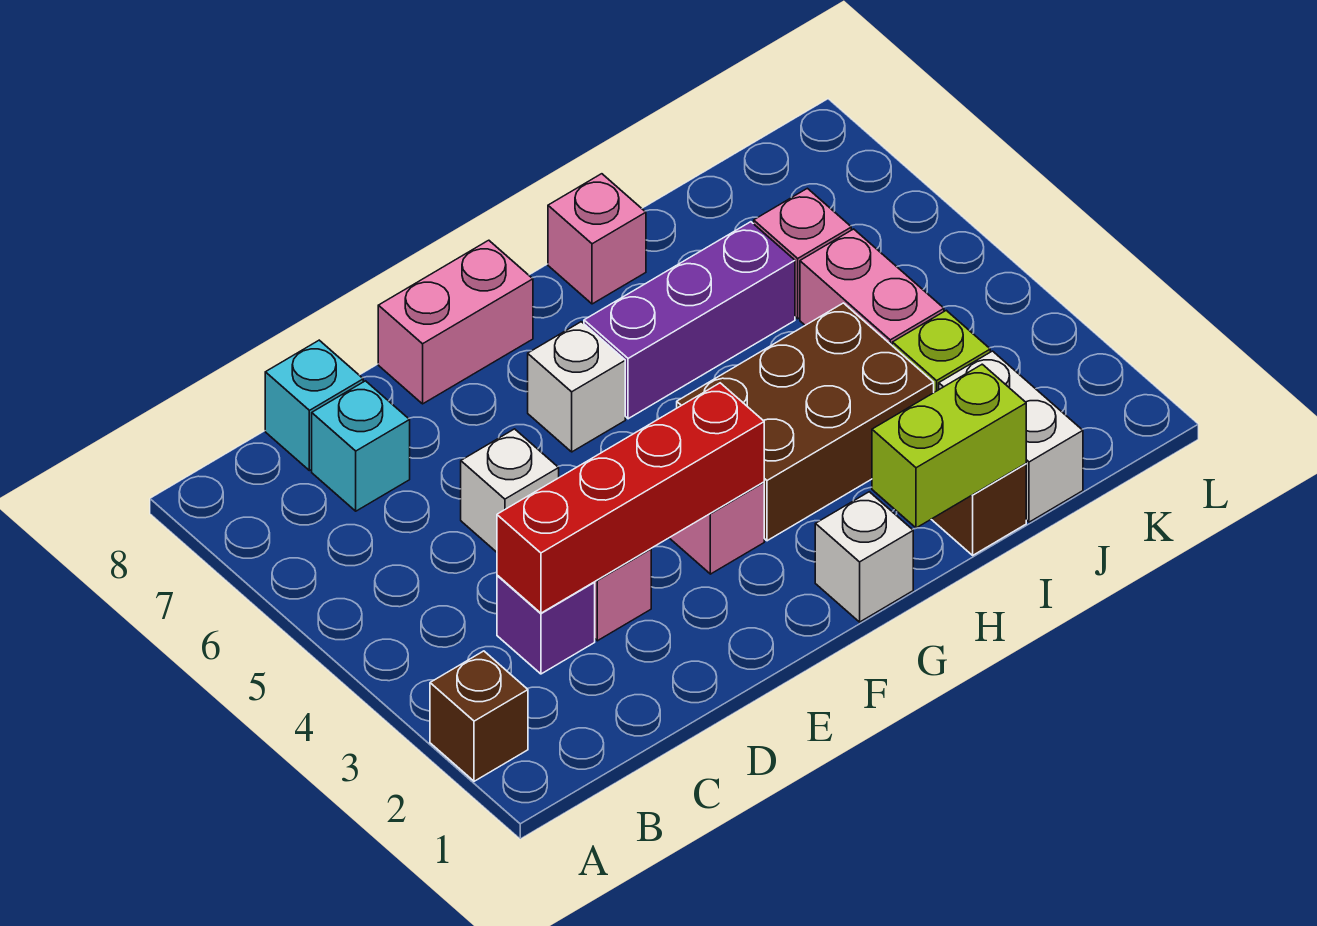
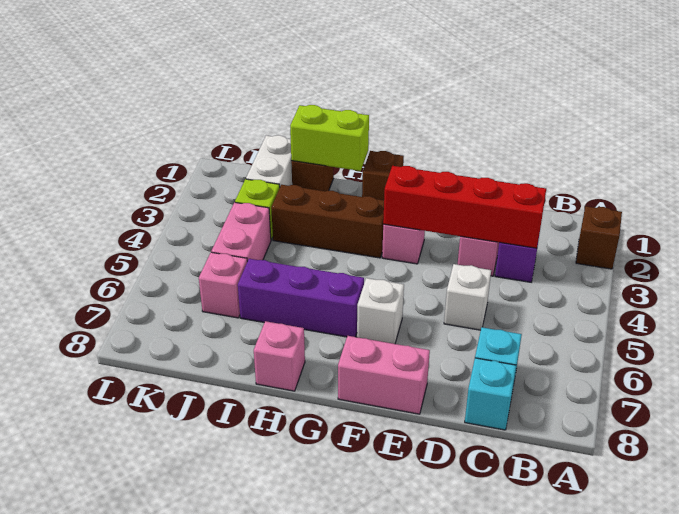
white brick G1 level 1 -> brown brick G1 level 1
brown brick G3:I4 level 1 -> brown brick G3:I3 level 1

